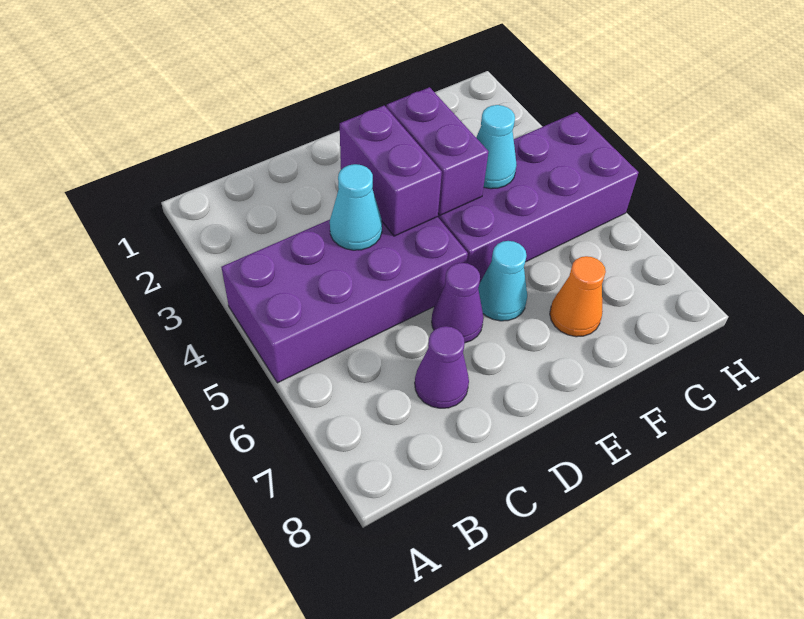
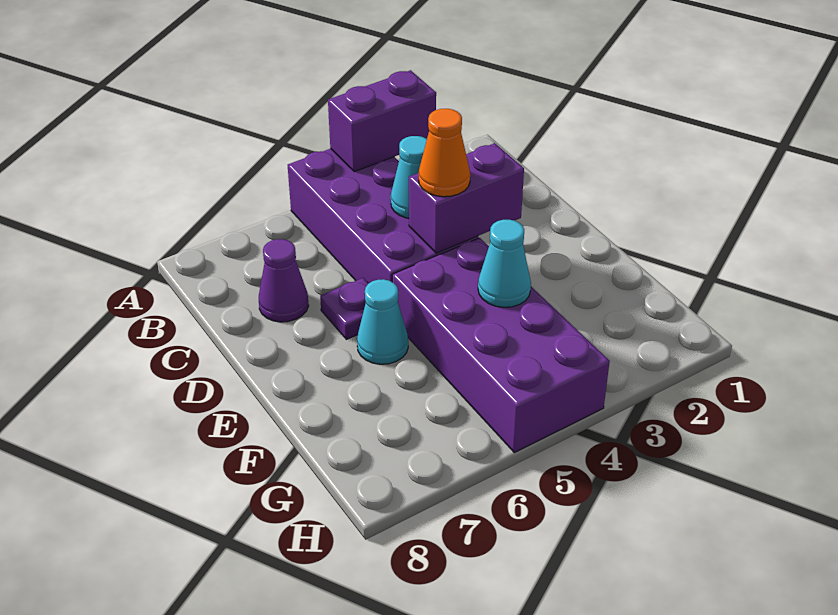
purple cone D6 level 1 -> purple plate D6 level 1
purple brick E3:E4 level 2 -> purple brick A3:A4 level 2
orange cone F7 level 1 -> orange cone D4 level 3

